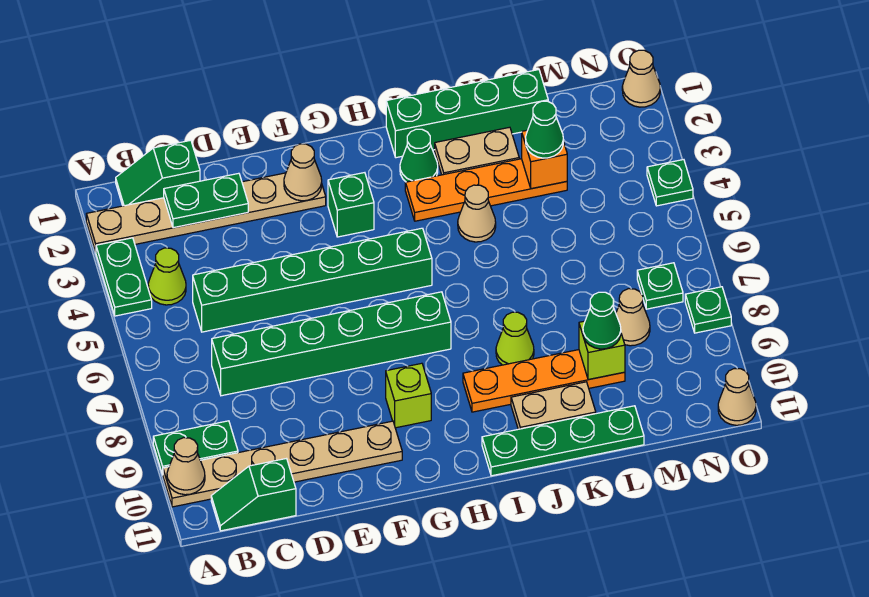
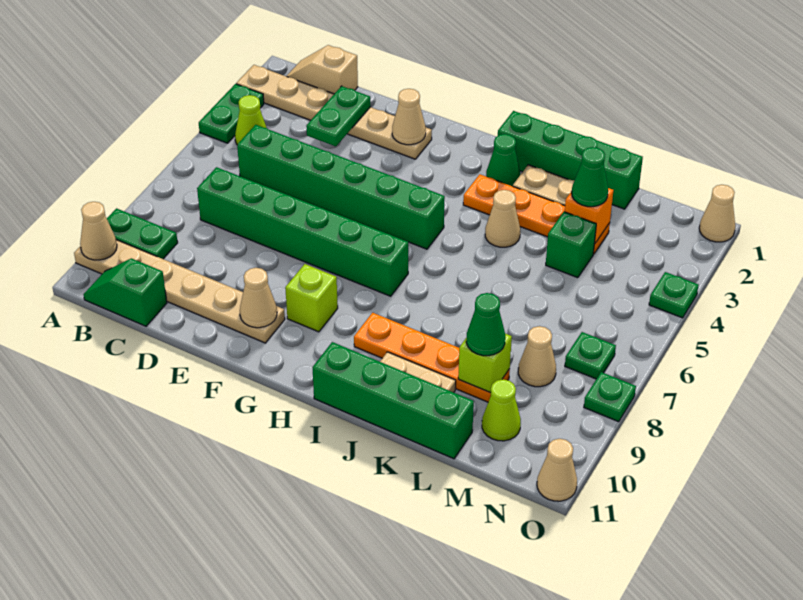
green slope B1:C1 level 1 top C -> tan slope B1:C1 level 1 top C
green plate C2:D2 level 2 -> green plate D2:D3 level 2
none -> tan cone F10 level 2
green brick G3 level 1 -> green brick L4 level 1
green plate I11:L11 level 1 -> green brick I11:L11 level 1
lime cone J8 level 1 -> lime cone M10 level 1

